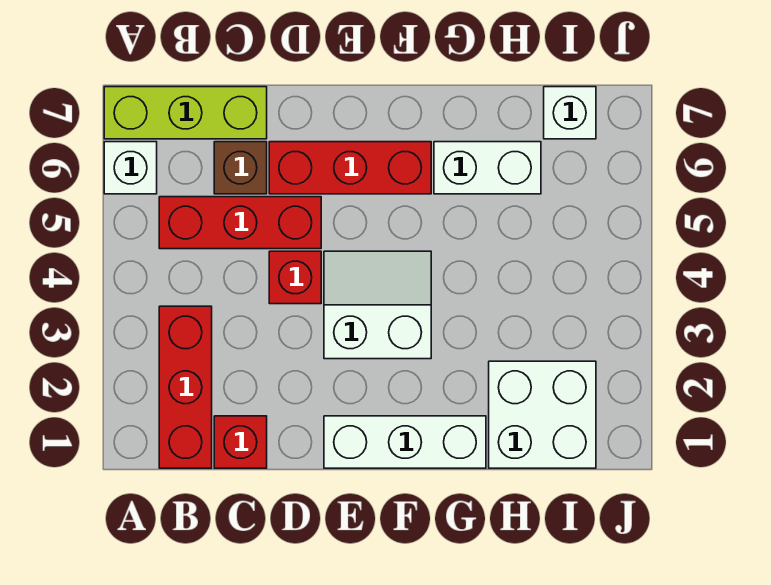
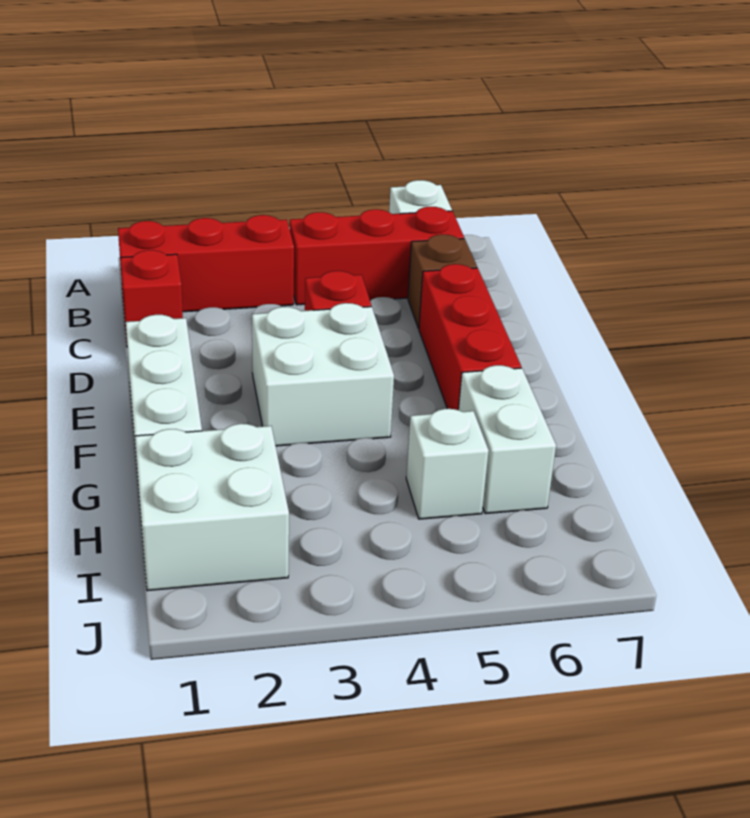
lime brick A7:C7 level 1 -> none
red brick B5:D5 level 1 -> red brick B4:B6 level 1
white slope E3:F4 level 1 top 3 -> white brick E3:F4 level 1
white brick I7 level 1 -> white brick H5 level 1

